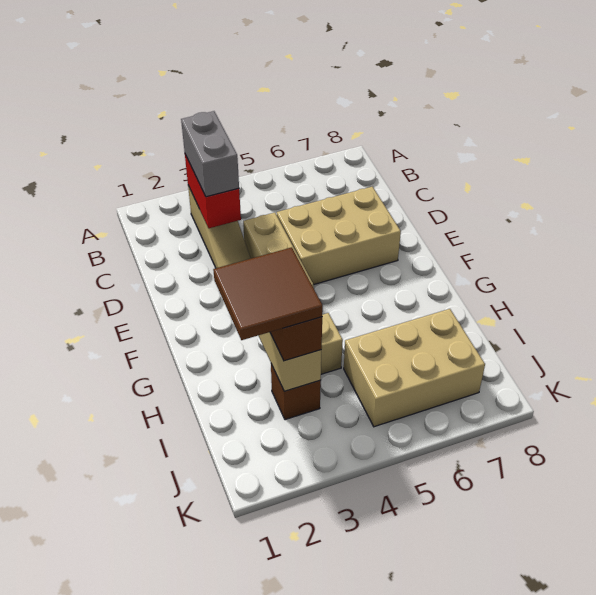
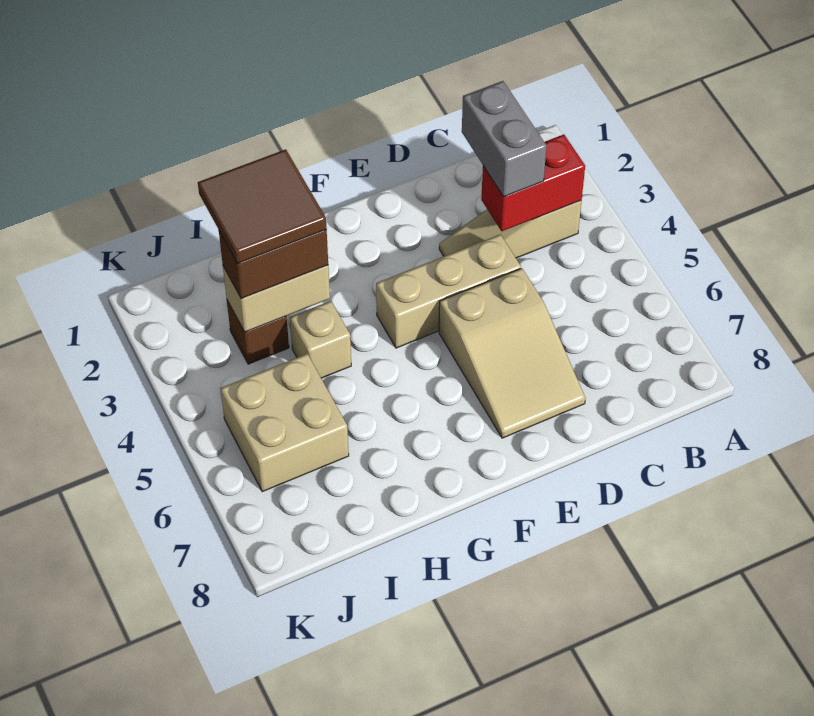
grey brick B3:C3 level 3 -> grey brick C2:C3 level 3
tan brick D5:E7 level 1 -> tan slope D5:E7 level 1 top 5
tan brick I5:J7 level 1 -> tan brick I5:J6 level 1

